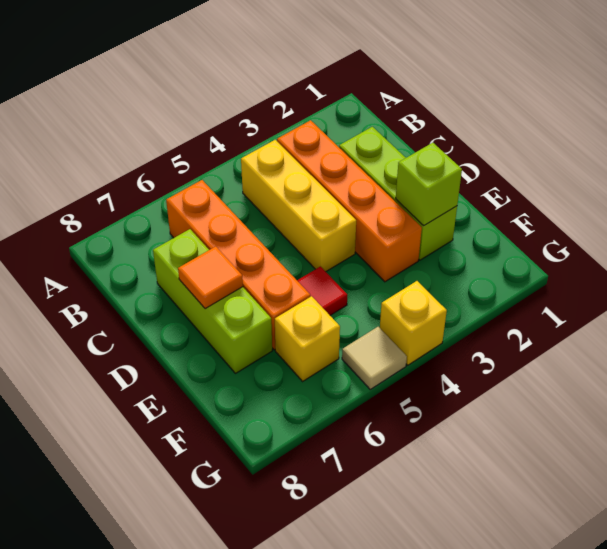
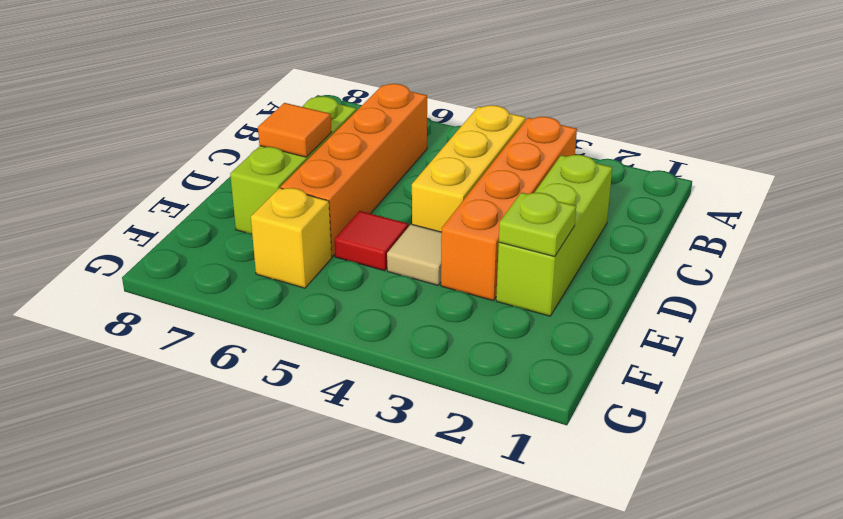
lime brick E2 level 2 -> lime plate E2 level 2
yellow brick G4 level 1 -> none
tan tile G5 level 1 -> tan tile E4 level 1

